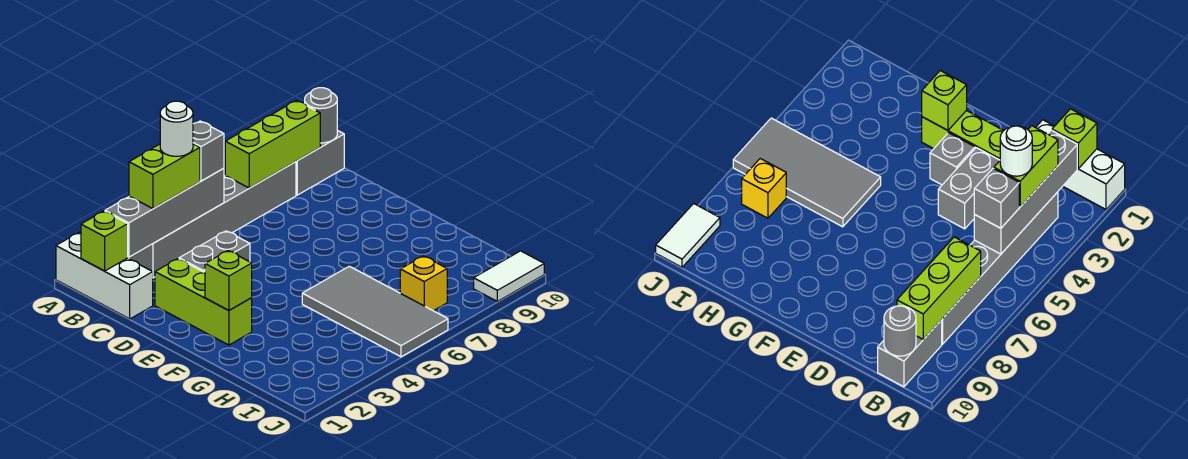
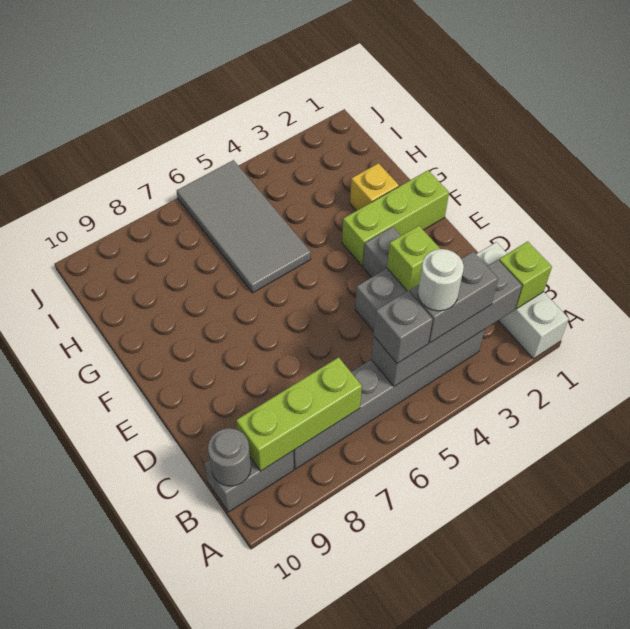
lime brick B3:B4 level 3 -> grey brick B3:B4 level 3
lime brick D2:F2 level 1 -> lime brick F1:F3 level 1
lime brick F2 level 2 -> lime brick D3 level 2
yellow brick I7 level 1 -> yellow brick G2 level 1
white tile J9:J10 level 1 -> none

